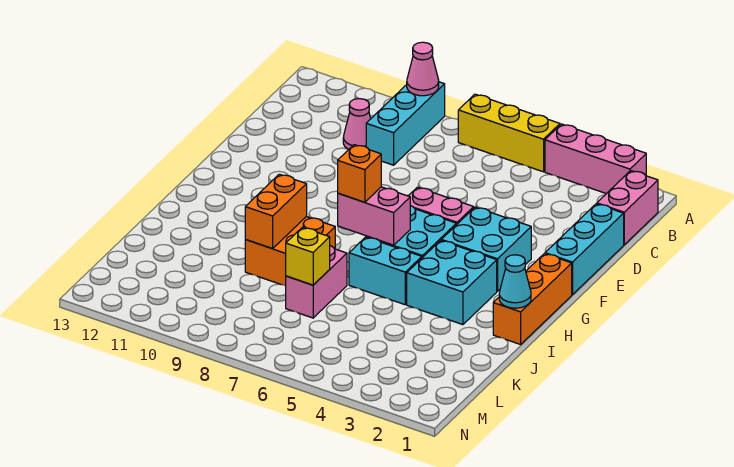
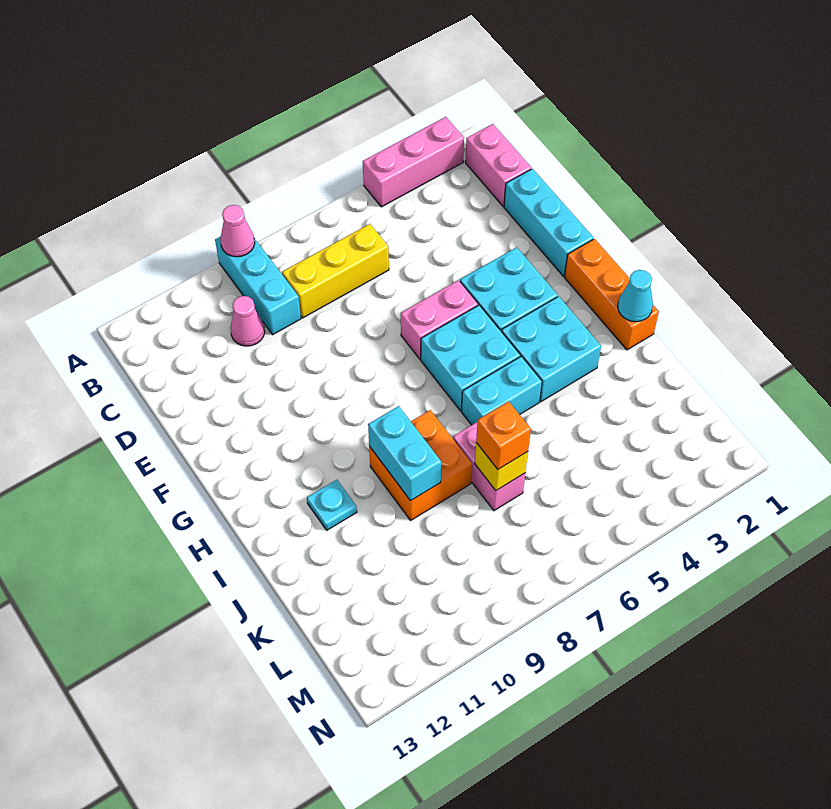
yellow brick A5:A7 level 1 -> yellow brick C6:C8 level 1
pink brick H6:H7 level 2 -> none
orange brick H7 level 3 -> orange brick K7 level 3
orange brick I9:J9 level 2 -> cyan brick I9:J9 level 2
none -> cyan plate I11 level 1

